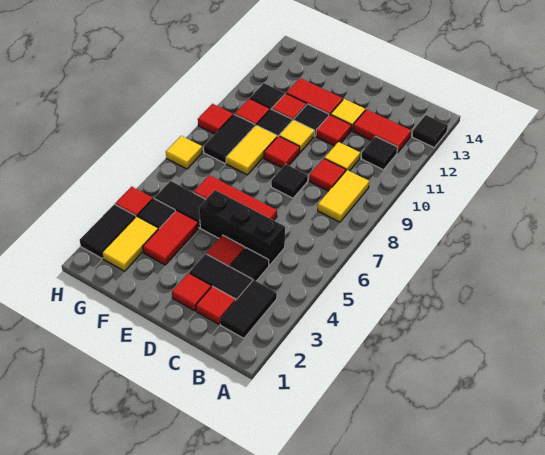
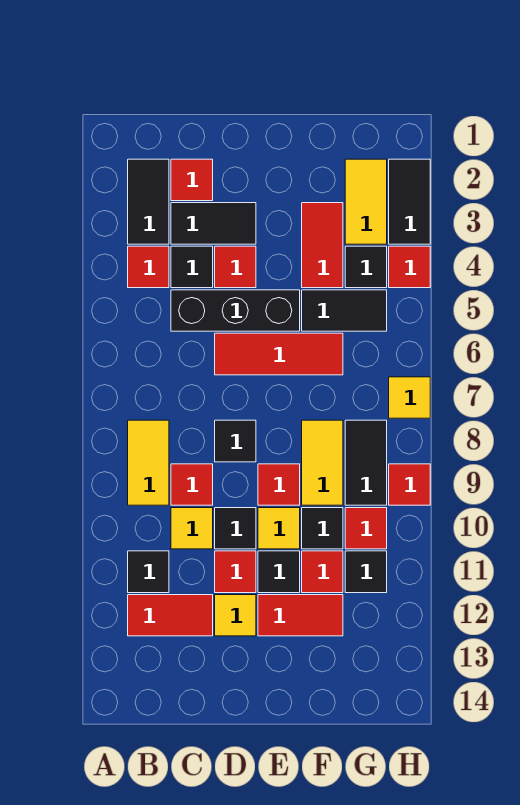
black tile A13 level 1 -> black tile D10 level 1
red tile D2 level 1 -> red tile B4 level 1

